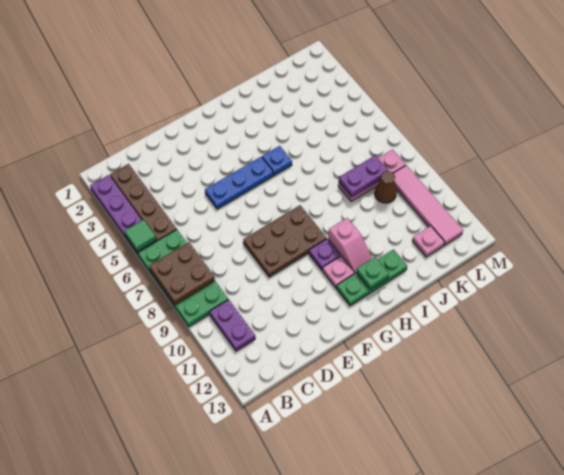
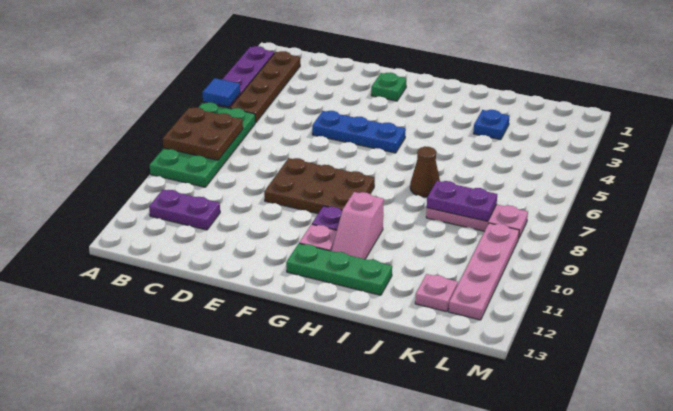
green tile A5 level 2 -> blue tile A5 level 2
purple plate B10:B11 level 1 -> purple plate B11:C11 level 1
blue plate H5 level 1 -> blue plate J3 level 1
green plate H12 level 2 -> green plate F2 level 1
brown cone K9 level 1 -> brown cone I7 level 1
pink tile L9:L12 level 1 -> pink plate L9:L12 level 1

